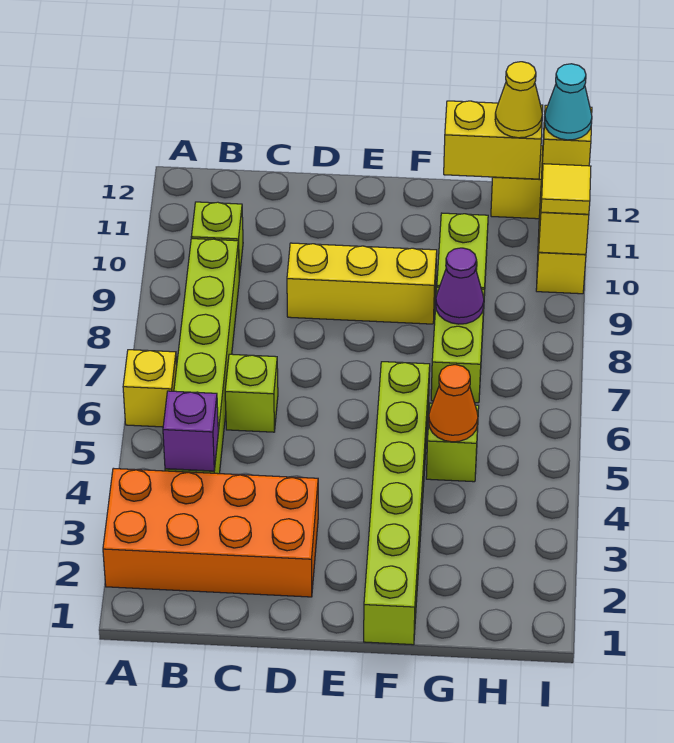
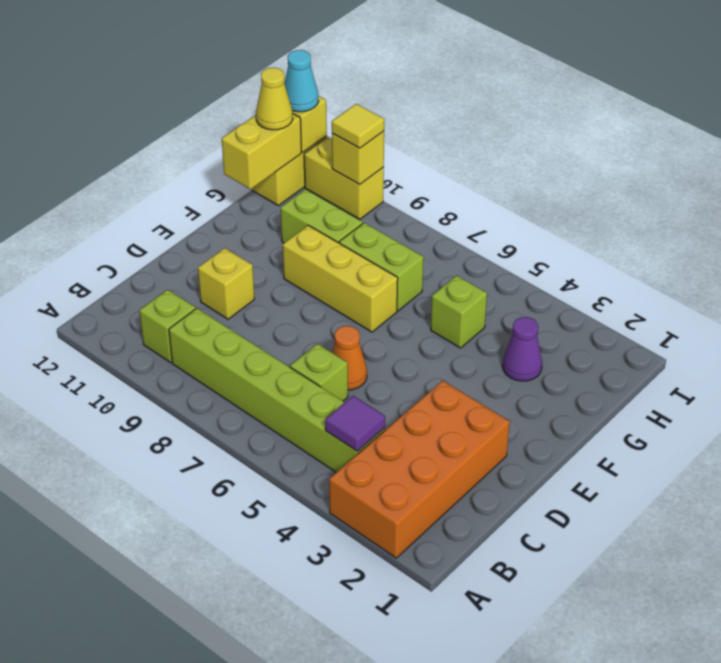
yellow brick A6 level 1 -> yellow brick D10 level 1
purple brick B4 level 2 -> purple tile B4 level 2
yellow brick D9:F9 level 1 -> yellow brick F7:F9 level 1
lime brick F1:F6 level 1 -> none
orange cone G5 level 2 -> orange cone D6 level 1
purple cone G8 level 2 -> purple cone G3 level 1

